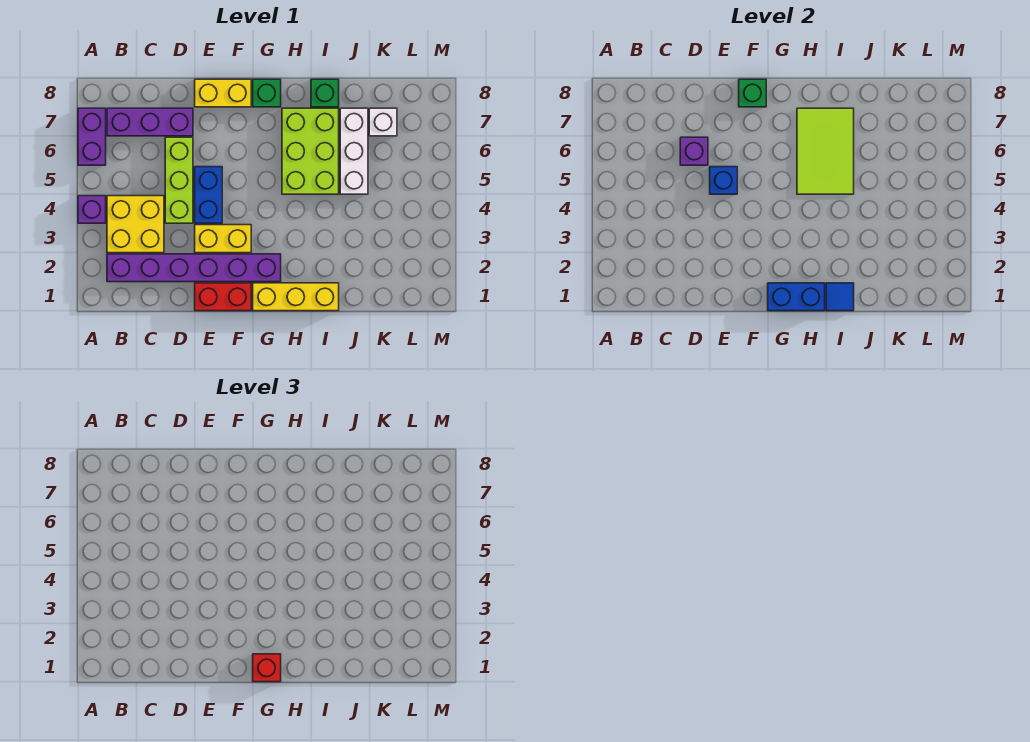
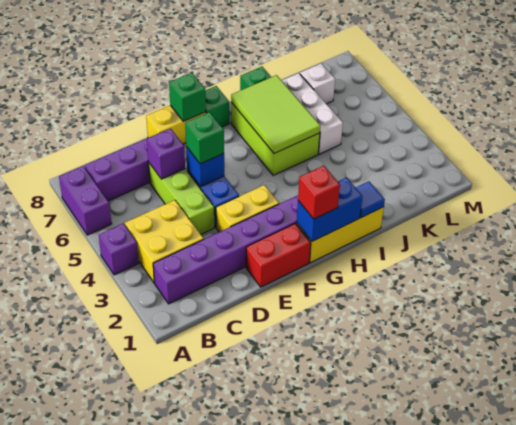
none -> green brick E5 level 3

